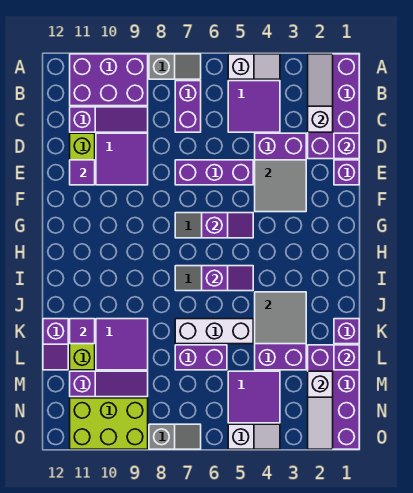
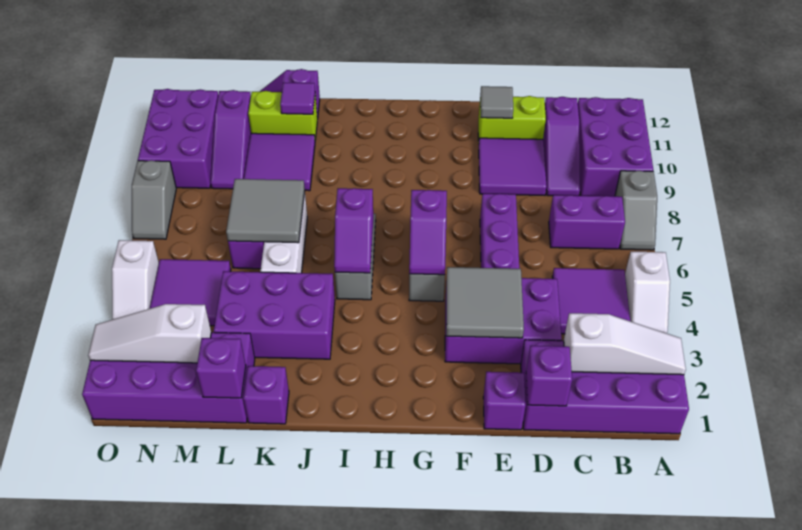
purple tile E11 level 2 -> grey tile E11 level 2
grey tile J3:K4 level 2 -> grey tile K6:L7 level 2
lime brick N9:O11 level 1 -> purple brick N9:O11 level 1

